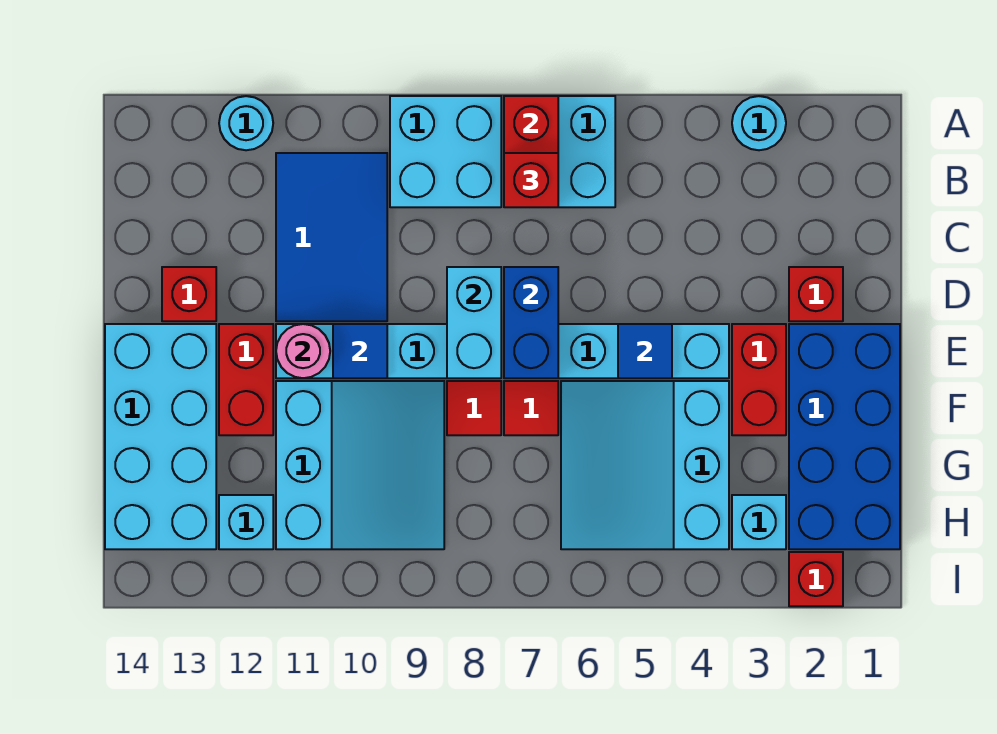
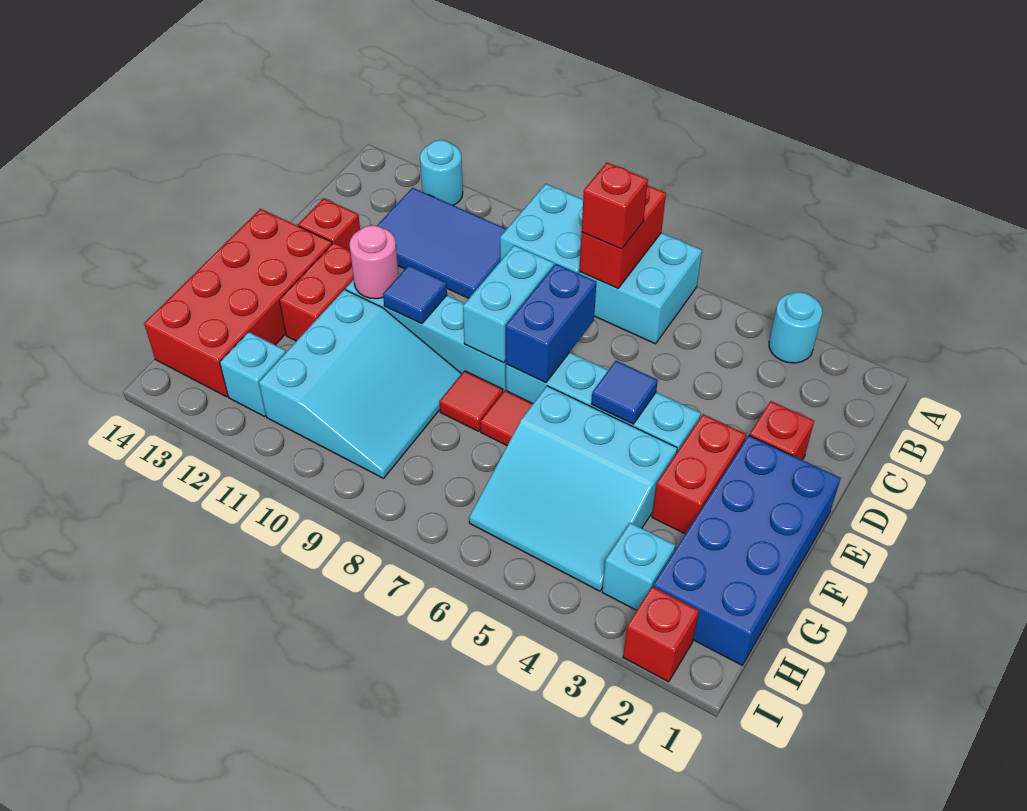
blue tile B10:D11 level 1 -> blue tile B10:C12 level 1
cyan brick E13:H14 level 1 -> red brick E13:H14 level 1
cyan slope F4:H6 level 1 top 4 -> cyan slope F4:H6 level 1 top F

